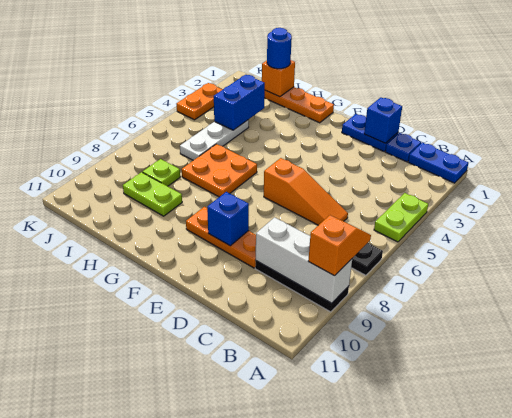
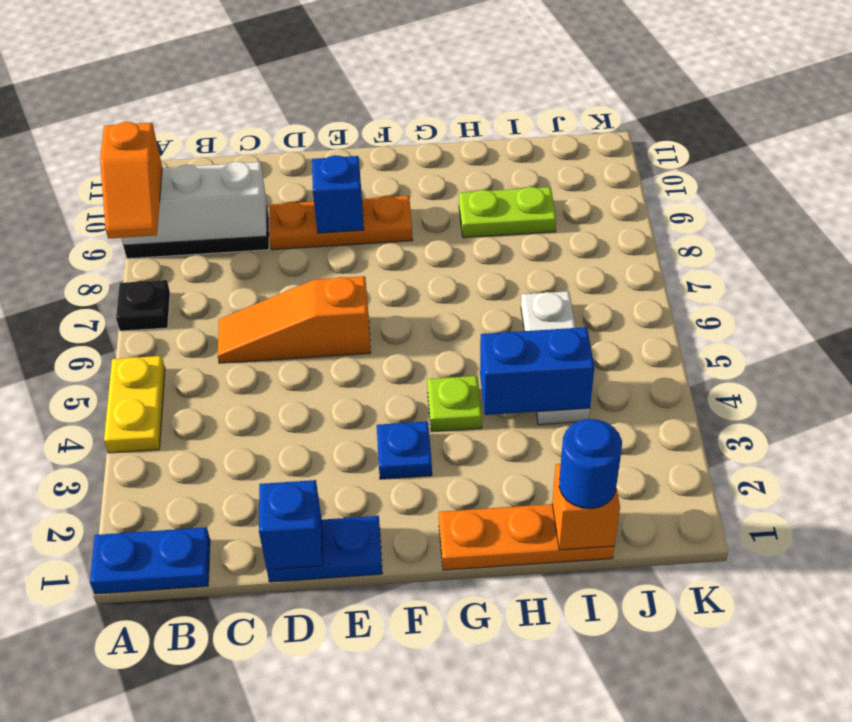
lime plate A4:A5 level 1 -> yellow plate A4:A5 level 1
blue plate C1 level 1 -> blue plate F3 level 1
orange plate G6:H7 level 1 -> none
blue brick I3:I4 level 2 -> blue brick H4:I4 level 2
lime plate I8 level 1 -> lime plate G4 level 1
orange plate K3:K4 level 1 -> none

